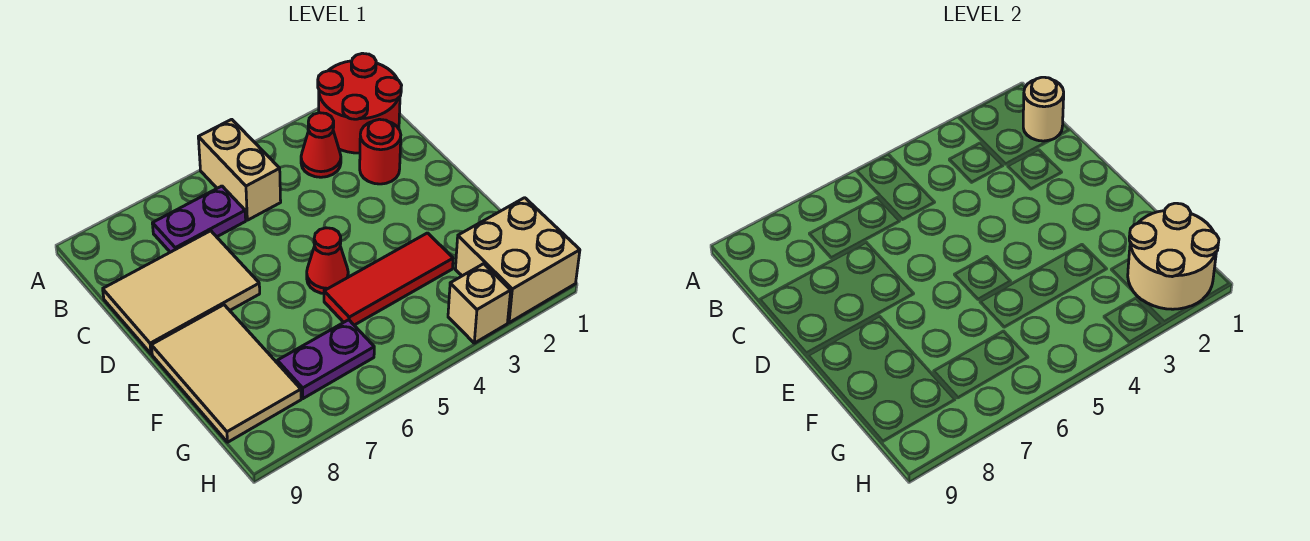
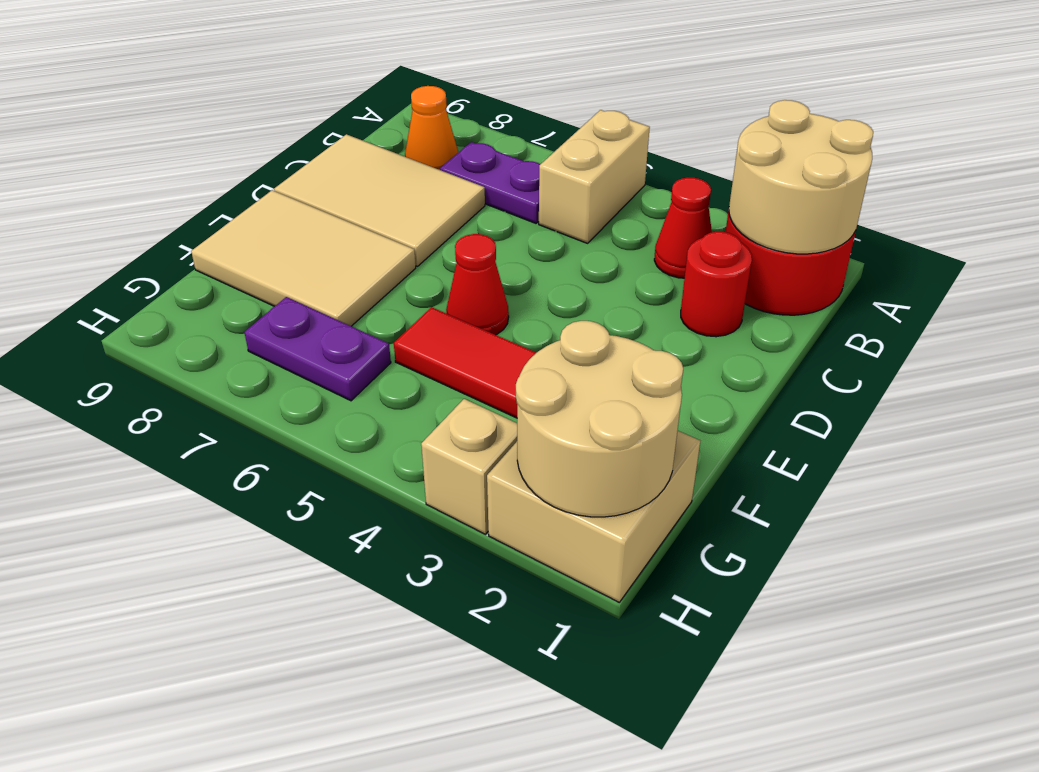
tan round brick B1 level 2 -> tan round brick A1:B2 level 2
none -> orange cone B8 level 1
tan tile E8:G9 level 1 -> tan tile E7:F9 level 1

